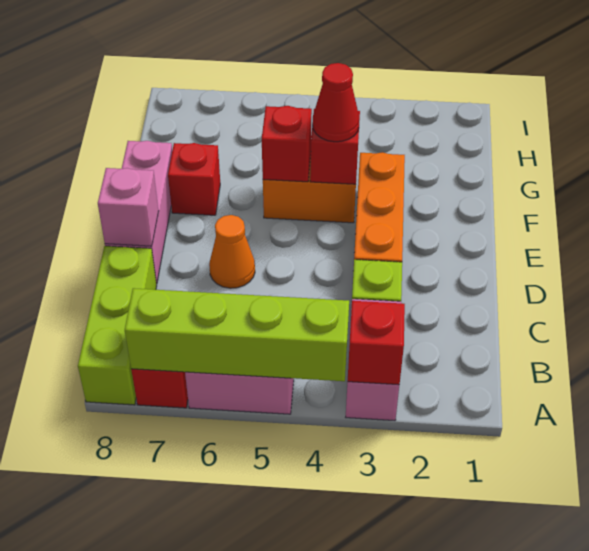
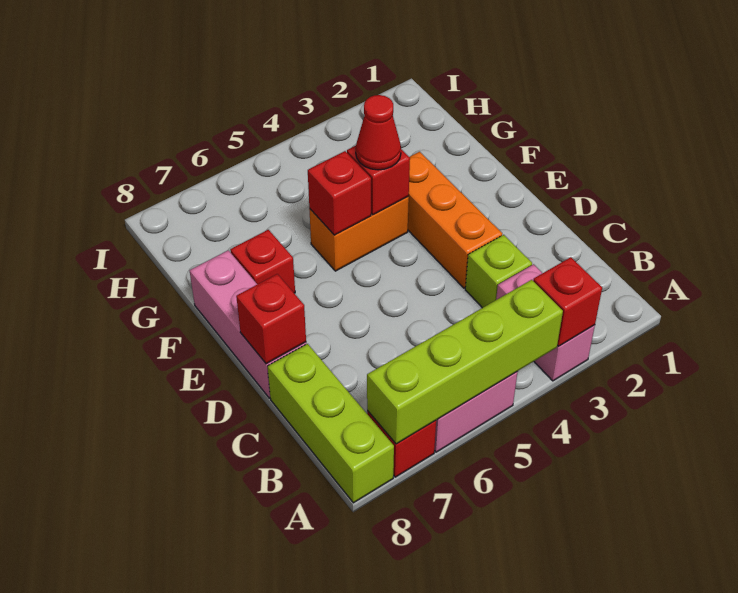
orange cone D6 level 1 -> none
pink brick D8 level 2 -> red brick D8 level 2

